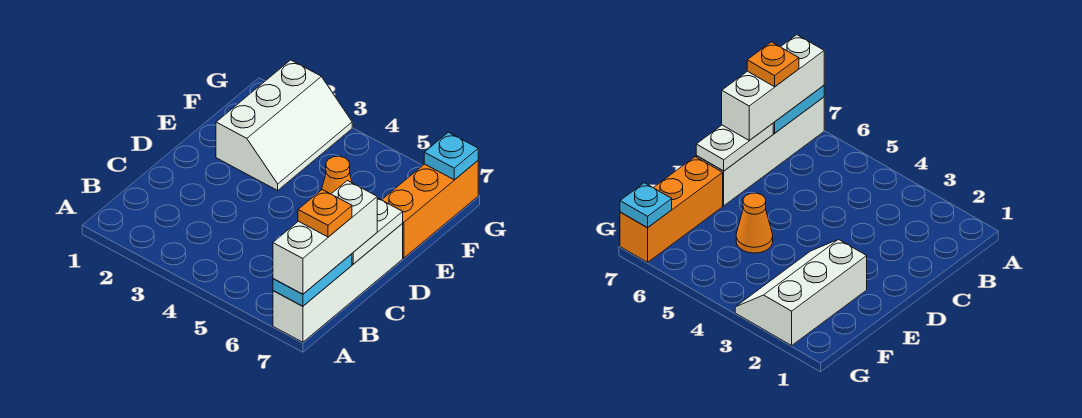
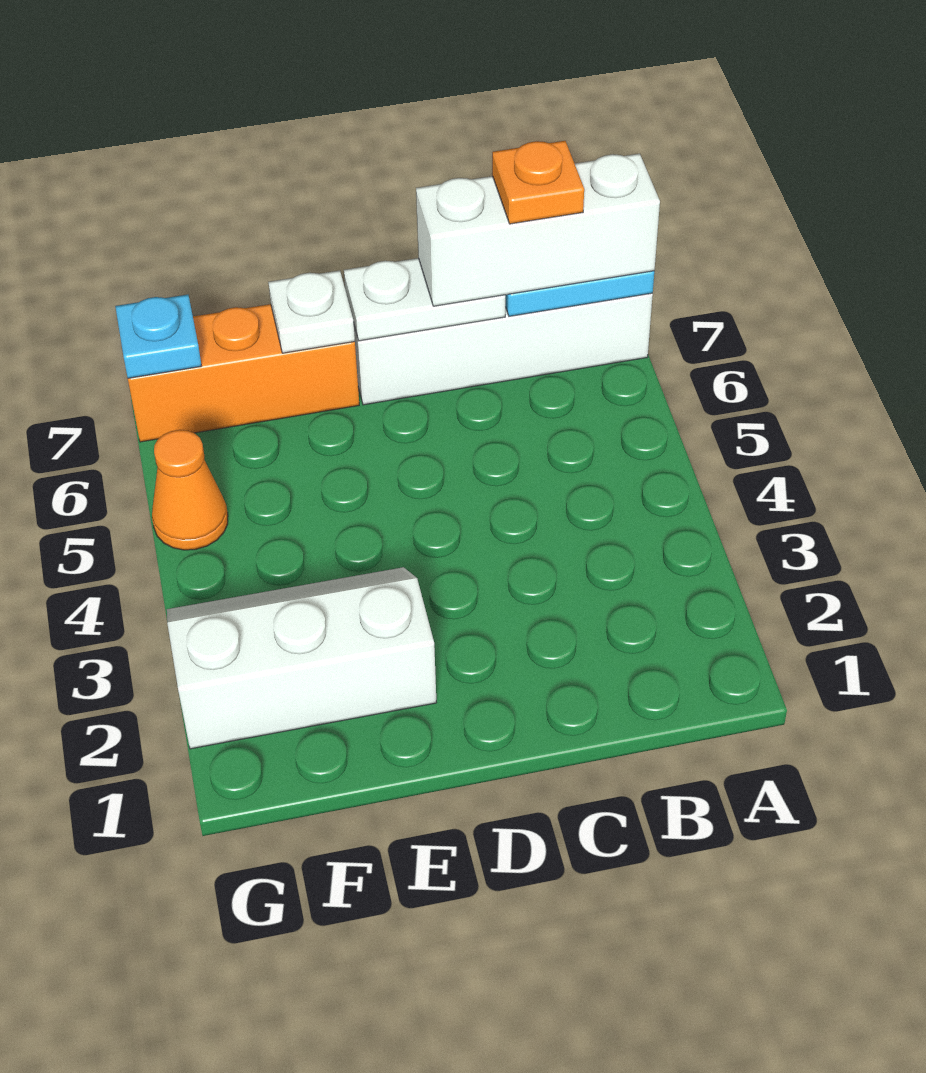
orange cone E5 level 1 -> orange cone G5 level 1
none -> white plate E7 level 2

